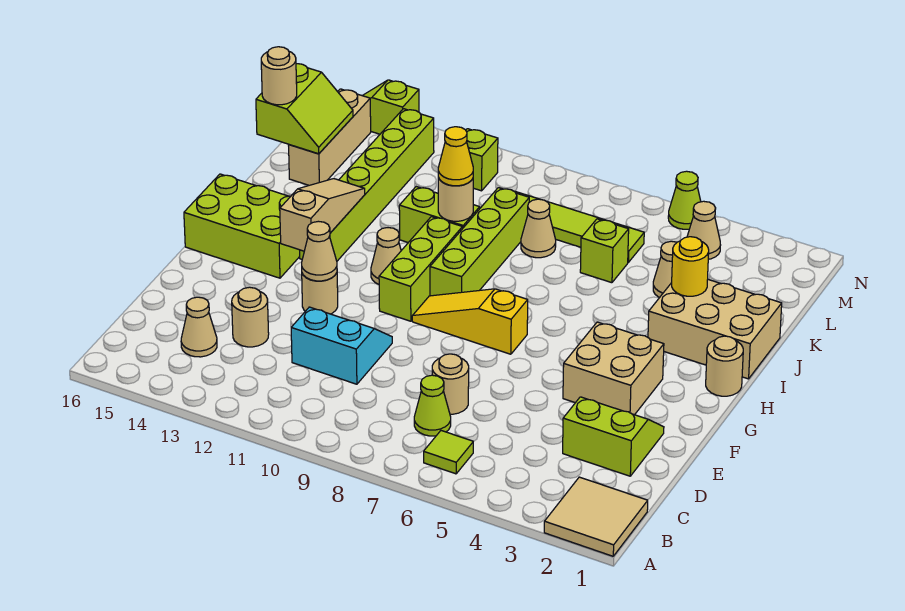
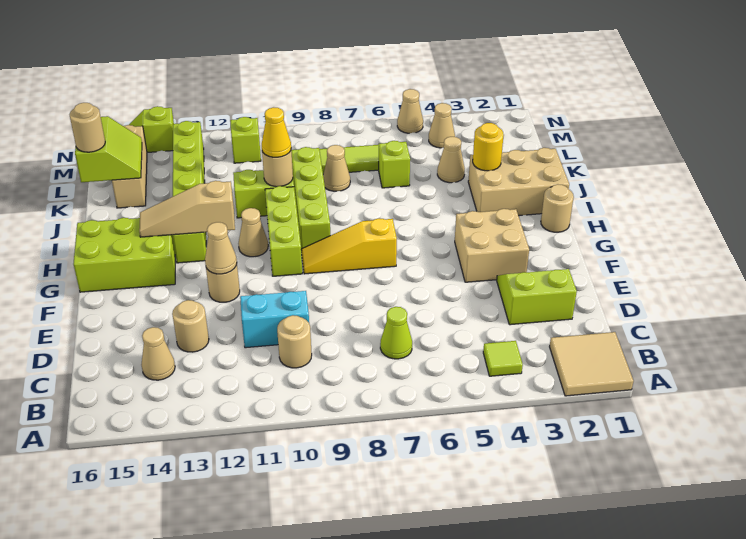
lime tile B6 level 1 -> lime tile B4 level 1
tan round brick D7 level 1 -> tan round brick C10 level 1
tan slope G13:I13 level 2 top G -> tan slope H12:H14 level 2 top 12
lime cone N5 level 1 -> tan cone N5 level 1

